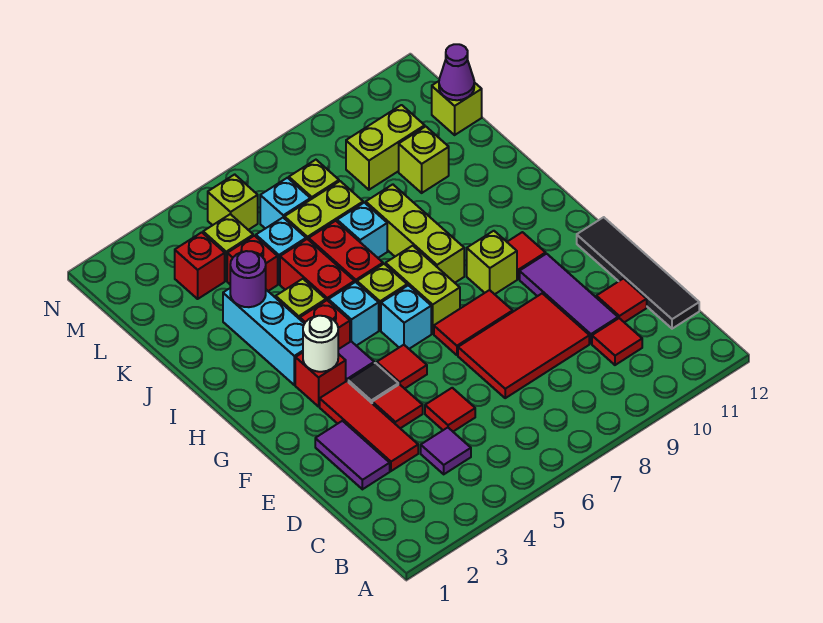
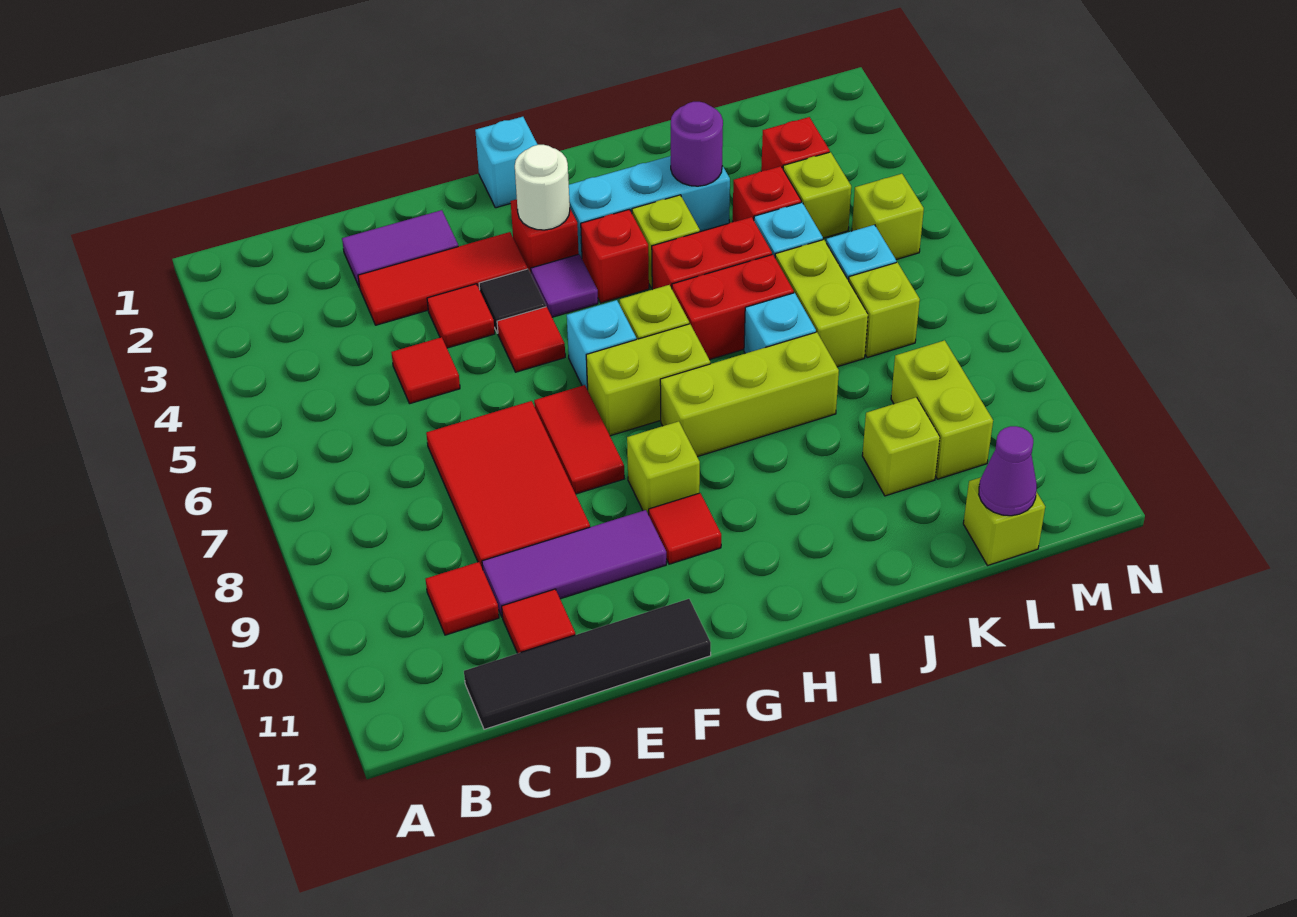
purple tile C4 level 1 -> none
cyan brick H5 level 1 -> cyan brick G1 level 1

